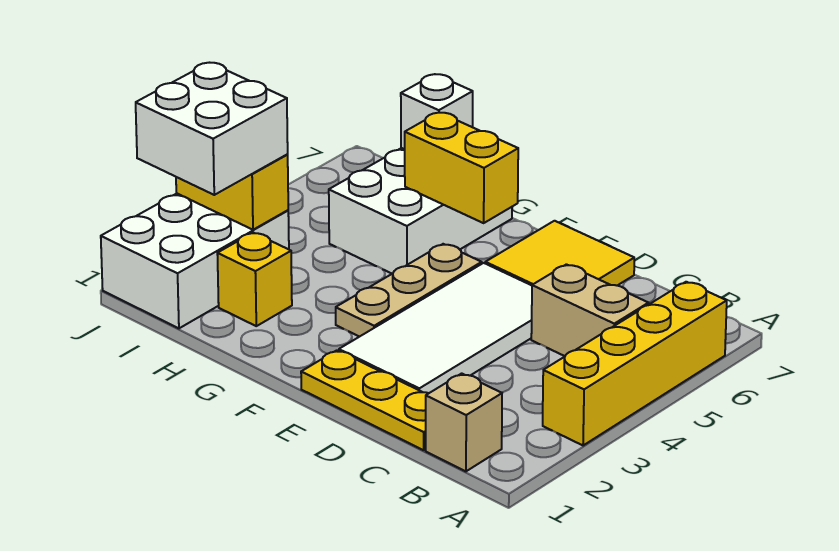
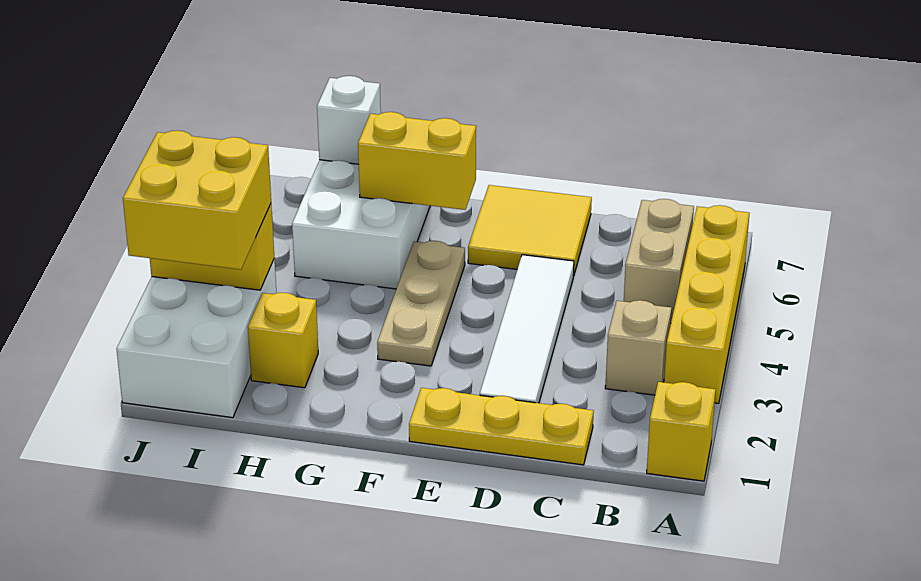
none -> yellow brick A1 level 1
tan brick B1 level 1 -> tan brick B3 level 1
tan brick B5:C5 level 1 -> tan brick B5:B6 level 1
white tile D2:E5 level 1 -> white tile D2:D5 level 1
white brick I2:J3 level 3 -> yellow brick I2:J3 level 3

